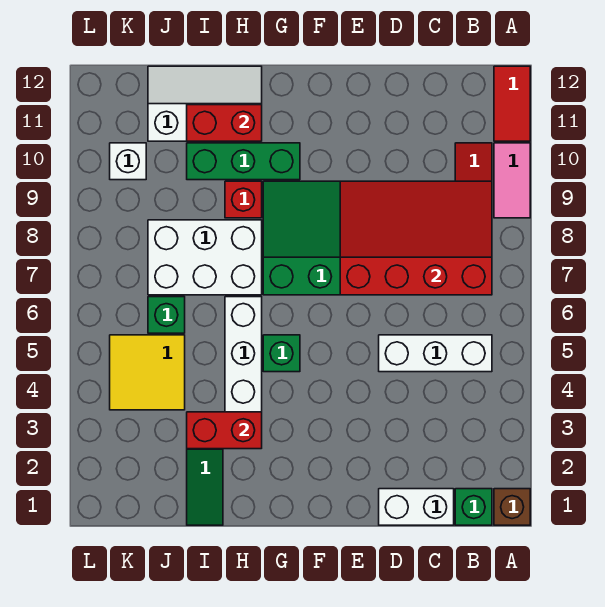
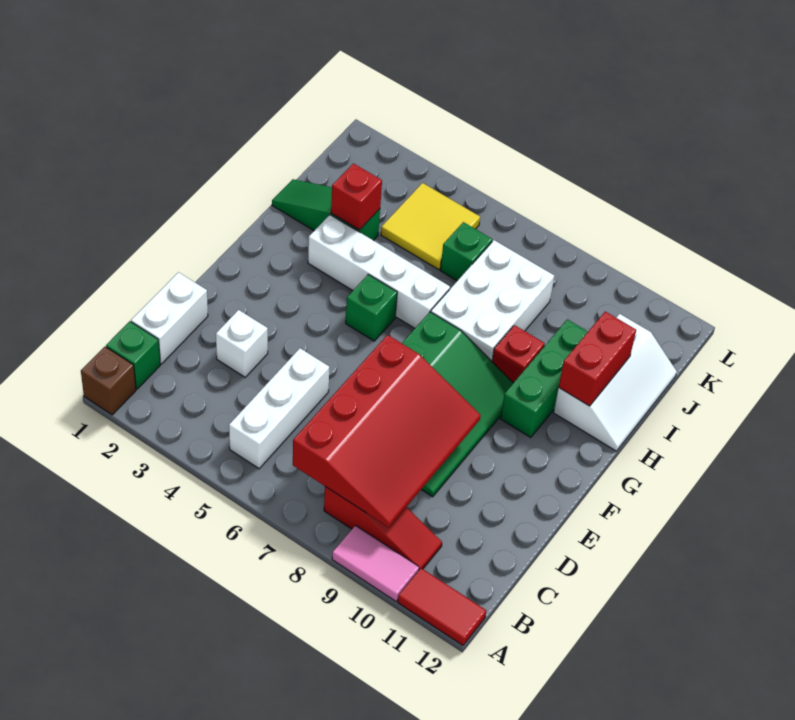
red brick H3:I3 level 2 -> red brick I3 level 2
white brick K10 level 1 -> white brick D3 level 1

